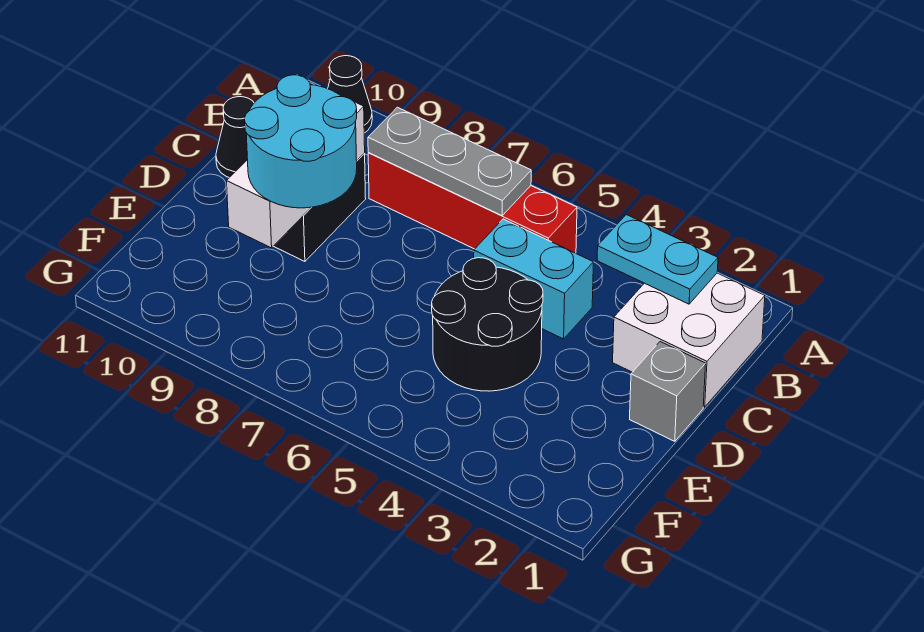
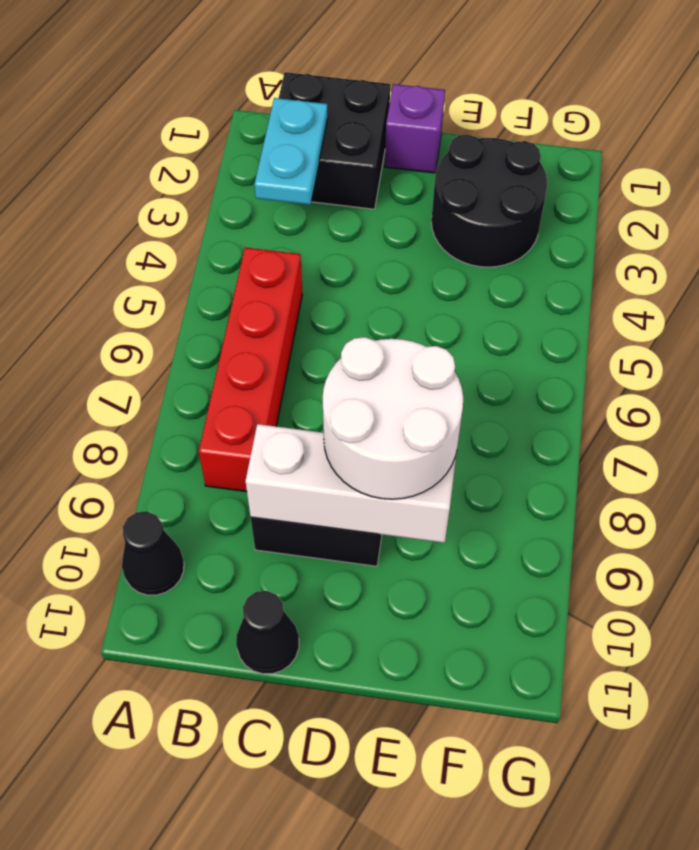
white brick B1:C2 level 1 -> black brick B1:C2 level 1
grey plate B6:B8 level 2 -> none
cyan brick C4:C5 level 1 -> none
grey brick D1 level 1 -> purple brick D1 level 1
black round brick D4:E5 level 1 -> black round brick E2:F3 level 1
cyan round brick D8:E9 level 3 -> white round brick D8:E9 level 3

